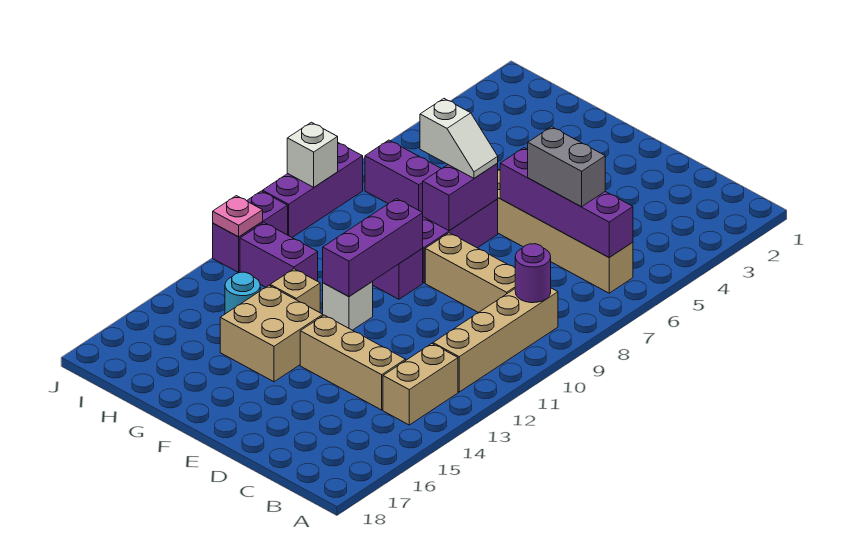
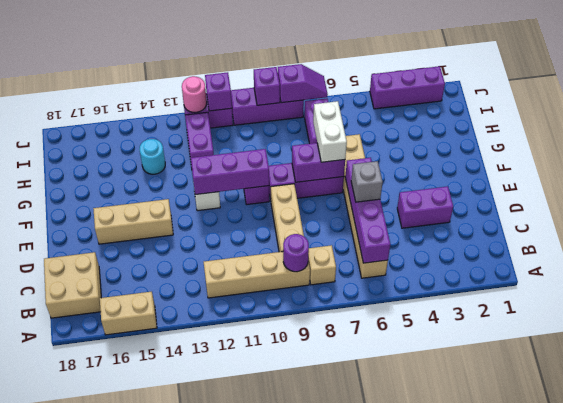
tan brick B13:B14 level 1 -> tan brick A15:A16 level 1
grey brick C6:D6 level 3 -> grey brick D6 level 3
tan brick C14:E14 level 1 -> tan brick E14:E16 level 1
none -> purple brick D3:D4 level 1
white slope F7:G7 level 3 top G -> white brick F7:G7 level 3
tan brick F14:G15 level 1 -> tan brick B17:C18 level 1
tan brick G13 level 1 -> tan brick B8 level 1
none -> purple brick J2:J4 level 1
none -> purple slope J7:J8 level 2 top 8
white brick J9 level 2 -> purple brick J9 level 2
none -> purple brick J11 level 2
pink plate J12 level 2 -> pink round brick J12 level 2

